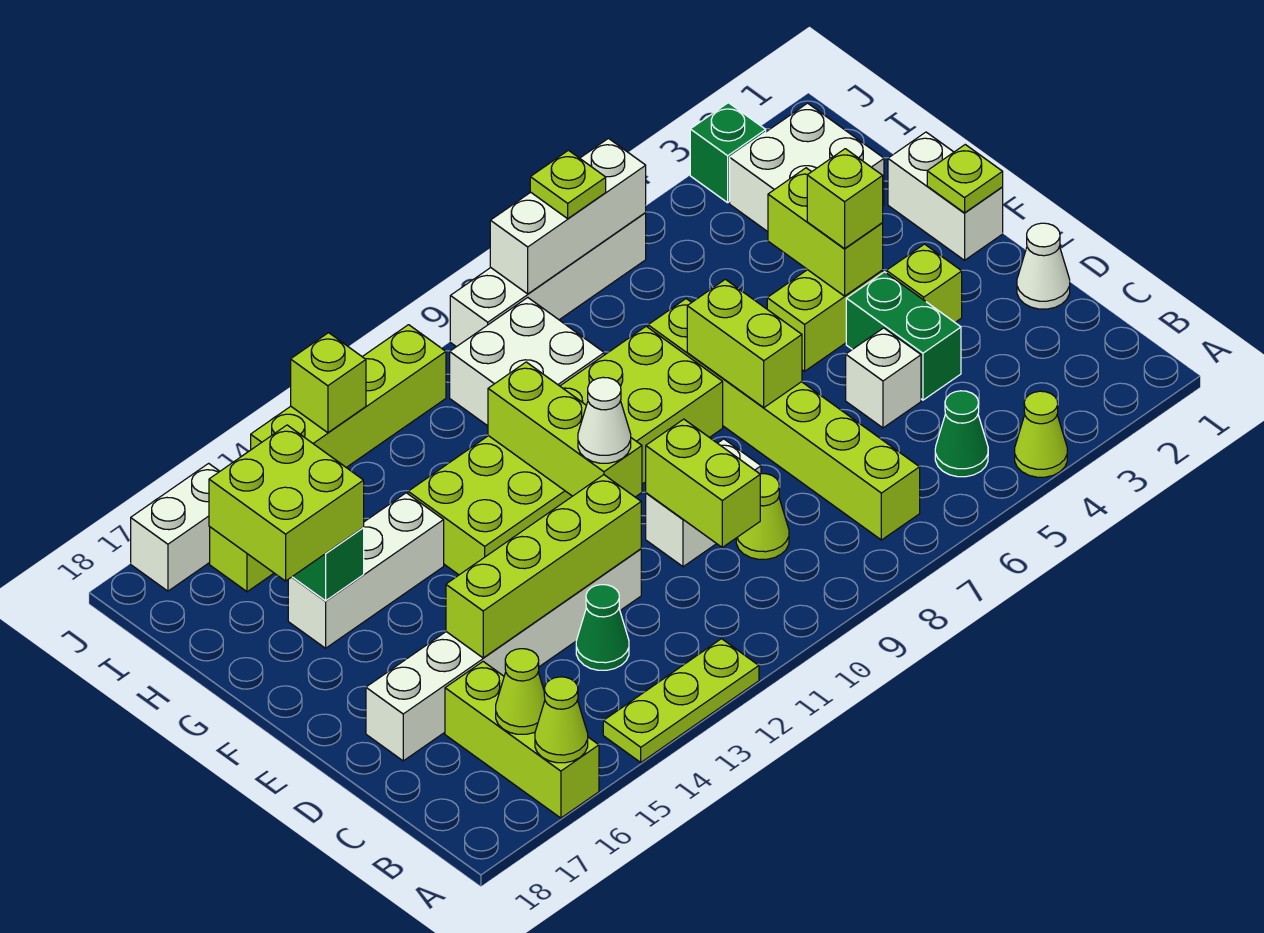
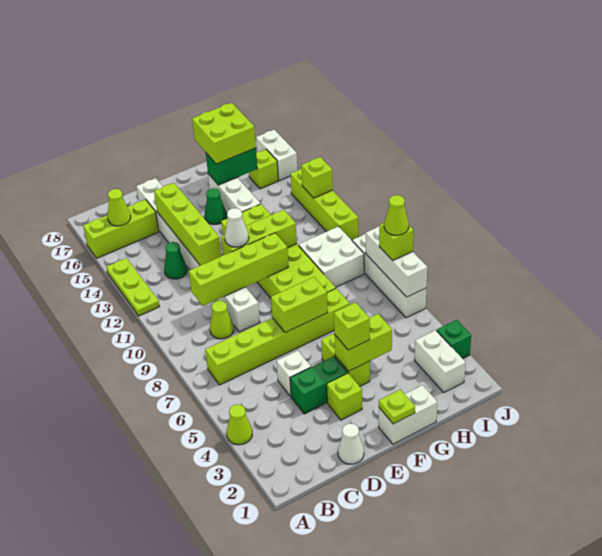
lime cone A16 level 2 -> lime cone J7 level 4
green cone B5 level 1 -> green cone F15 level 1
lime brick C10:D10 level 2 -> lime brick C10:F10 level 2
white brick H2:I3 level 1 -> white brick I2:I3 level 1
lime plate J7 level 3 -> lime brick J7 level 3

